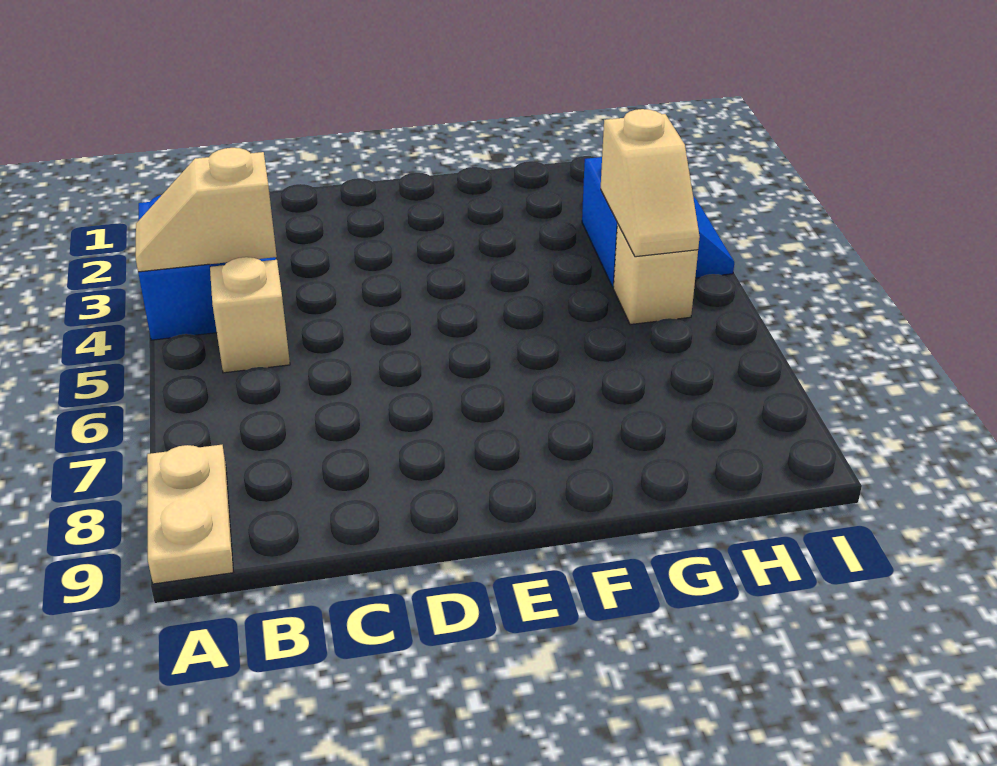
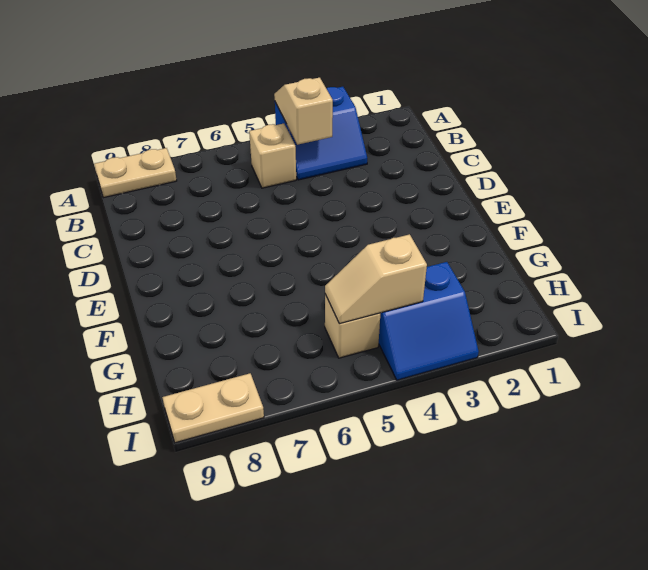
none -> tan plate I8:I9 level 1

